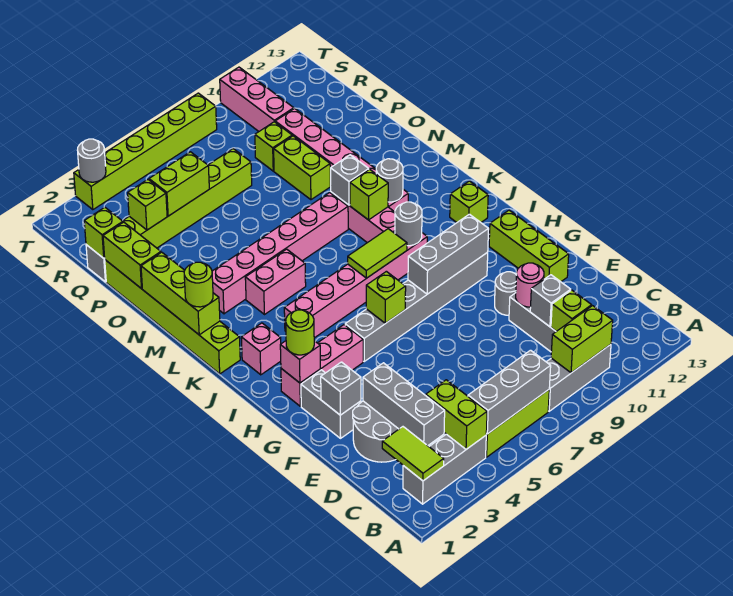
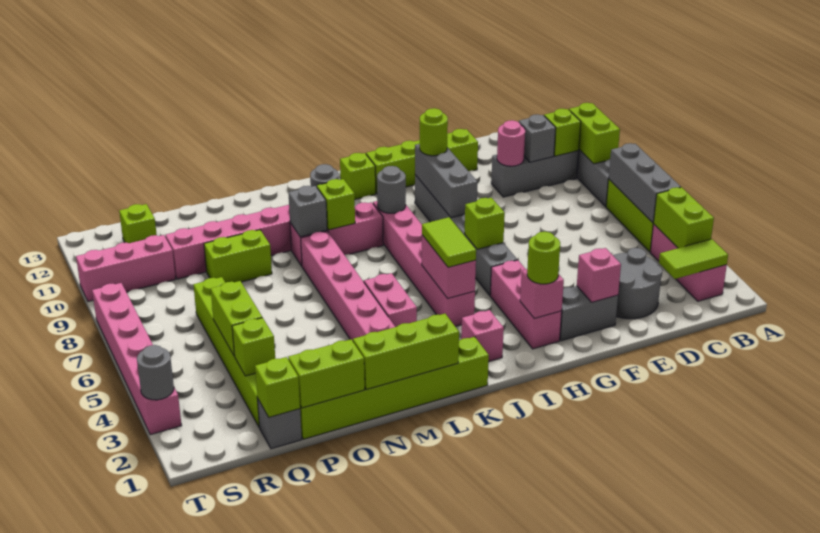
grey brick B2:B4 level 1 -> pink brick B2:B4 level 1
lime brick B4:C4 level 2 -> lime brick B3:B4 level 2
grey brick C3:E3 level 2 -> none
grey brick F2 level 2 -> pink brick F2 level 2
grey round brick F10 level 1 -> none
lime brick F12:H12 level 1 -> lime brick F12:I12 level 1
none -> pink brick J4:J5 level 2
lime tile J7:J8 level 2 -> lime tile J4:J5 level 3
lime round brick L1 level 3 -> lime round brick H10 level 3
lime brick Q9 level 1 -> lime brick R12 level 1
lime brick T3:T8 level 1 -> pink brick T3:T8 level 1

